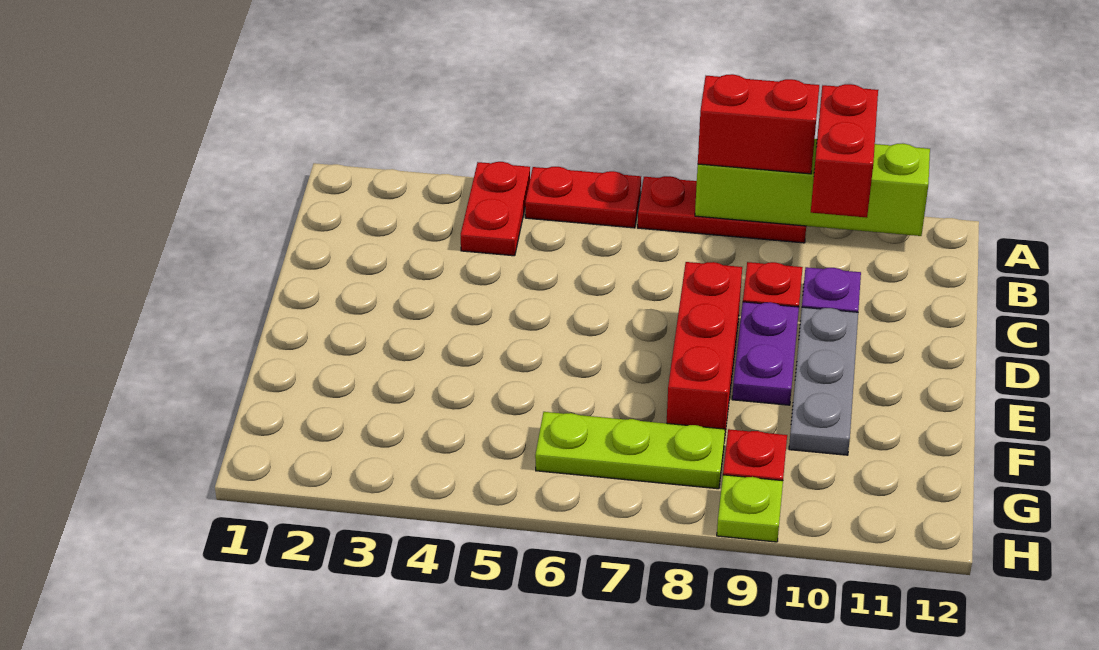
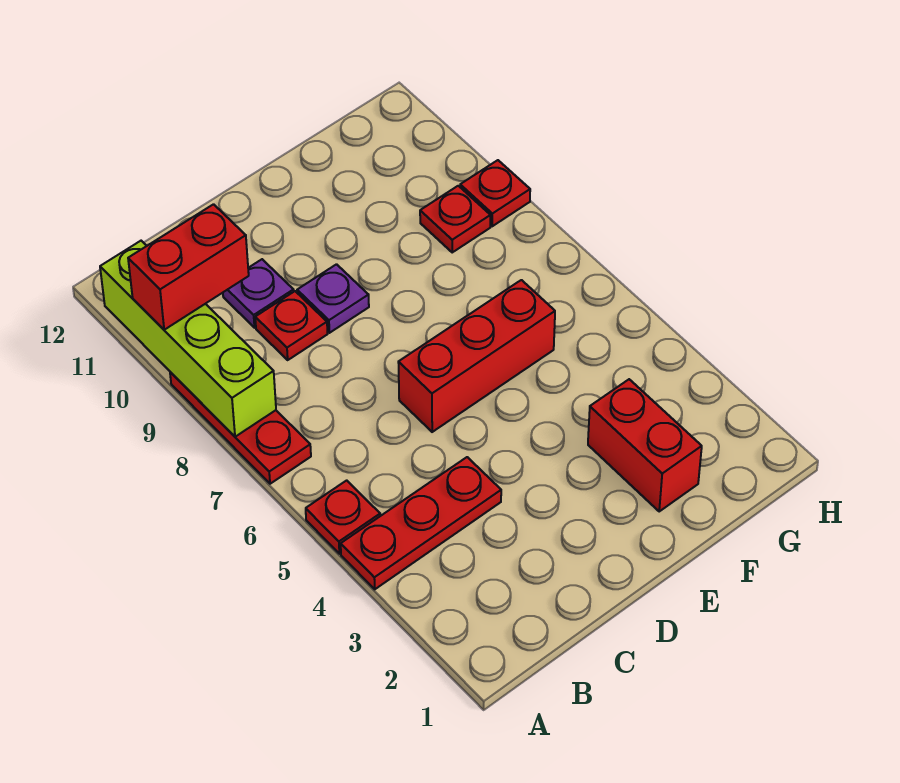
red plate A4:B4 level 1 -> red plate A4:C4 level 1
red plate A5:A6 level 1 -> red plate A5 level 1
red brick A8:A9 level 3 -> red brick F2:F3 level 1
red brick D8:F8 level 1 -> red brick D6:F6 level 1
purple plate D9:E9 level 1 -> purple plate D9 level 1
grey plate D10:F10 level 1 -> none
lime plate G6:G8 level 1 -> none
lime plate H9 level 1 -> red plate H9 level 1

